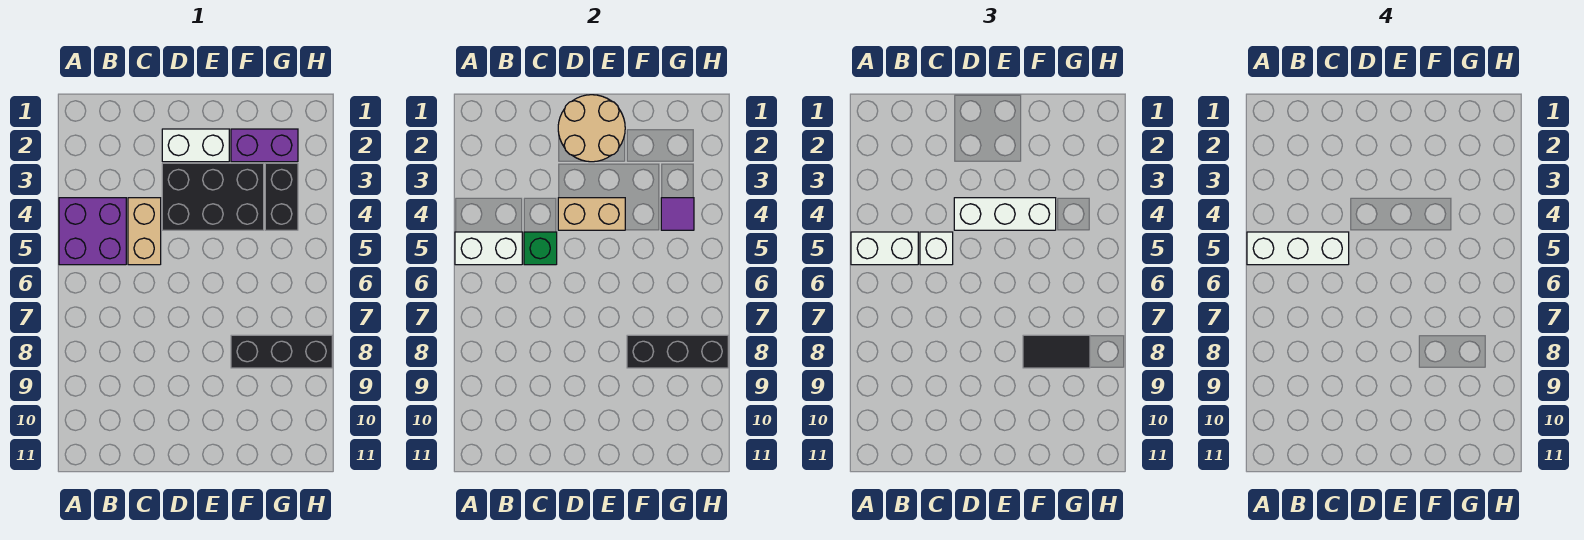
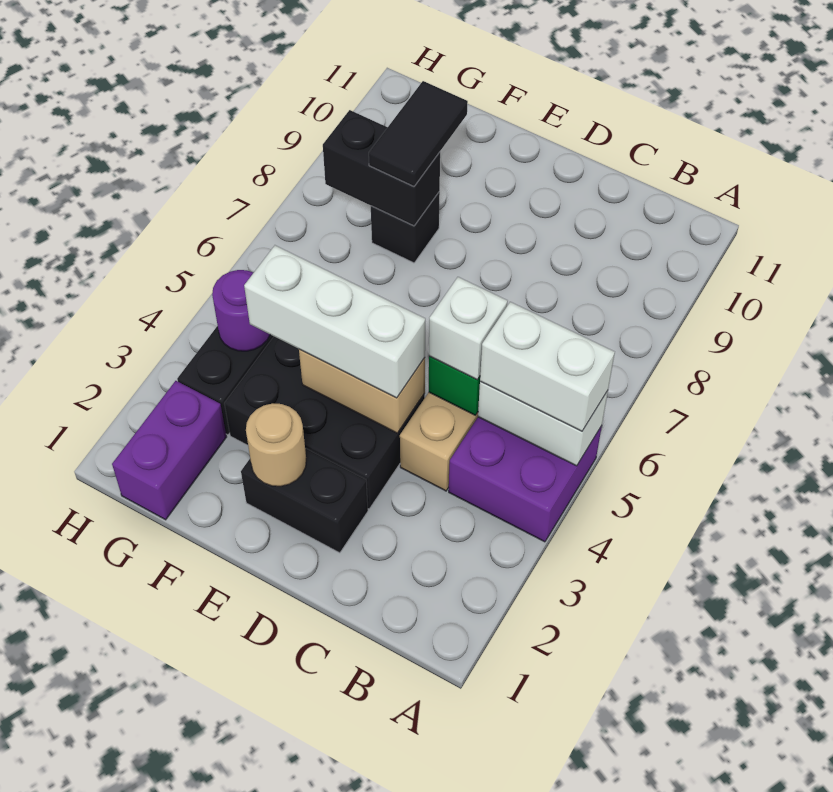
white brick A5:C5 level 4 -> none
tan round brick D1:E2 level 2 -> tan round brick E2 level 2
white brick D2:E2 level 1 -> black brick D2:E2 level 1
purple brick F2:G2 level 1 -> purple brick G1:G2 level 1
black brick F8:H8 level 1 -> black brick F8 level 1
black brick F8:H8 level 2 -> black brick F8:G8 level 2
black tile F8:G8 level 3 -> black tile F8:F9 level 3
purple tile G4 level 2 -> purple round brick G4 level 2

